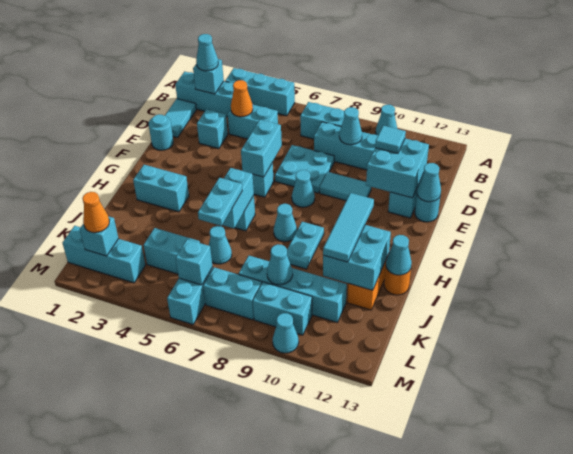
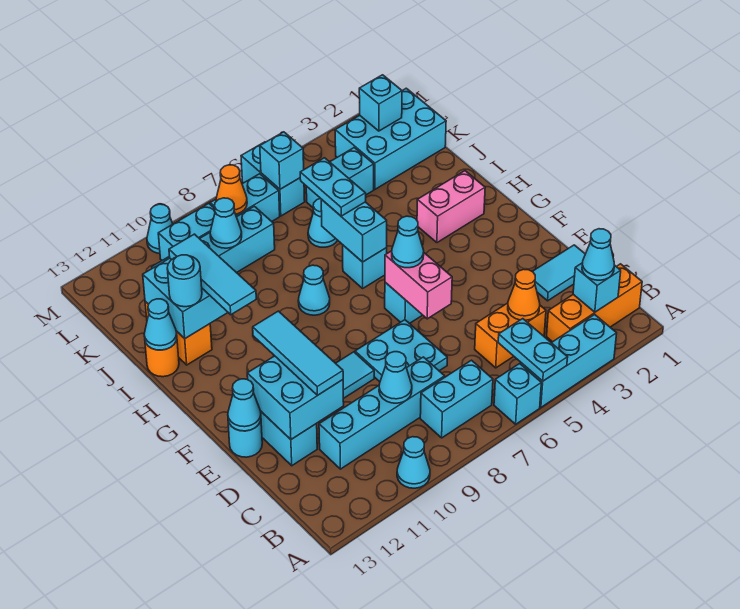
cyan brick B1:B3 level 1 -> orange brick B1:B3 level 1
cyan tile C1:D1 level 1 -> cyan tile D1:D2 level 1
cyan brick C4:C5 level 1 -> orange brick C4:C5 level 1
cyan brick D3 level 1 -> cyan brick A6 level 1
cyan tile D11 level 3 -> cyan tile D11:F11 level 3
cyan round brick E1 level 1 -> cyan round brick I12 level 3
cyan brick E6:F6 level 2 -> pink brick E6:F6 level 2
cyan cone F8 level 1 -> cyan cone F6 level 3
cyan brick H2:H3 level 1 -> pink brick H2:H3 level 1
cyan plate H9:I9 level 1 -> cyan plate A5:B5 level 2
cyan brick L1:L3 level 1 -> cyan brick K1:L3 level 1
orange cone L2 level 3 -> orange cone L8 level 2

